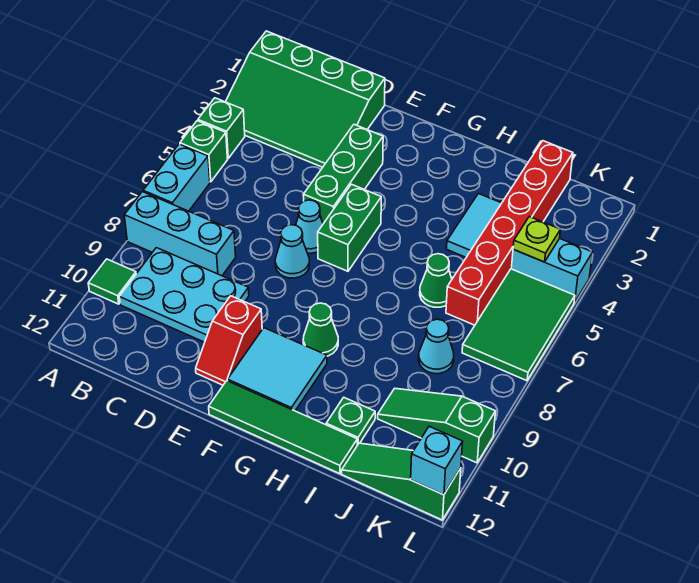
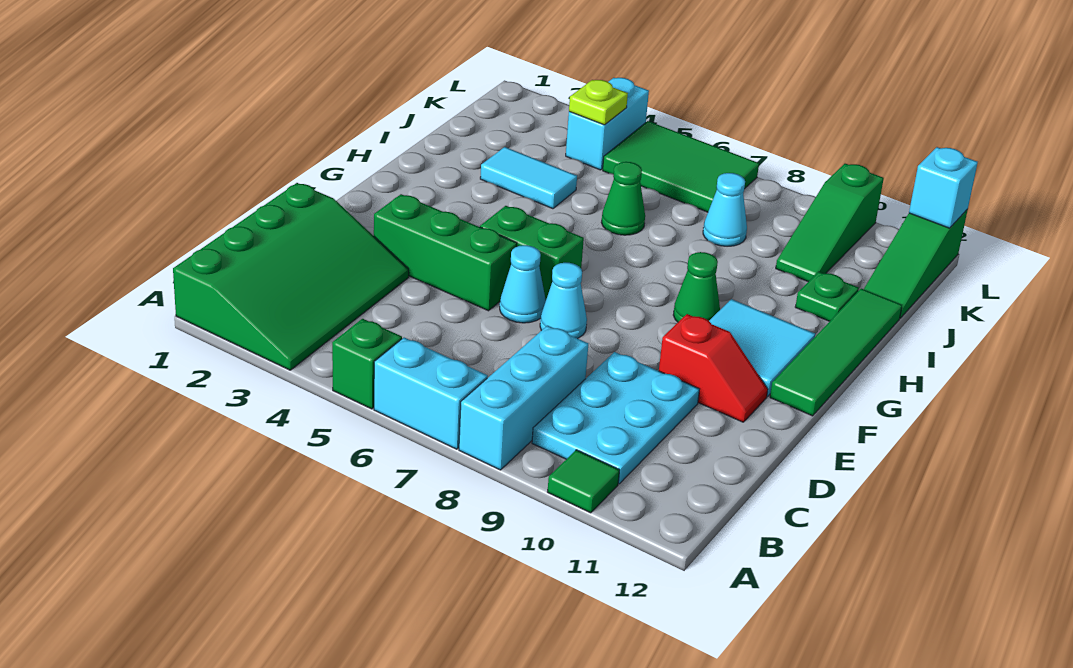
green brick A4 level 1 -> none
red brick J1:J6 level 1 -> none

